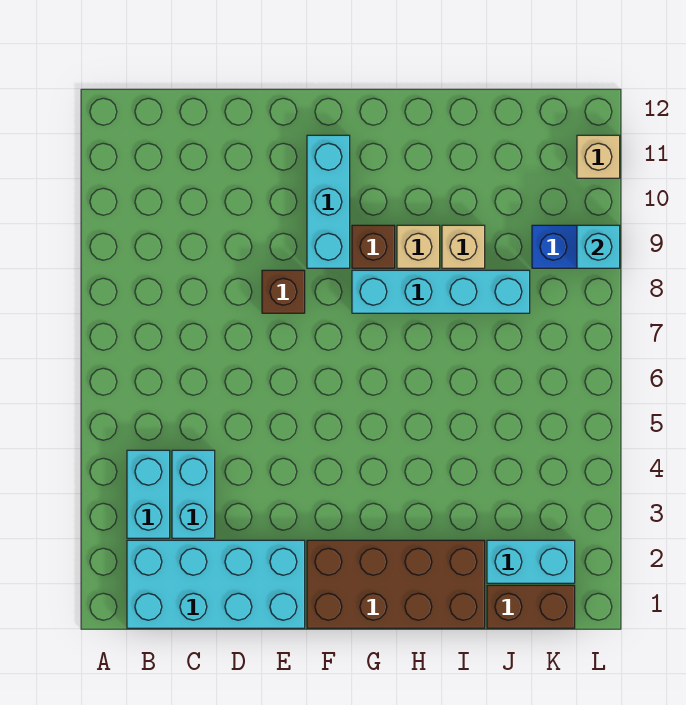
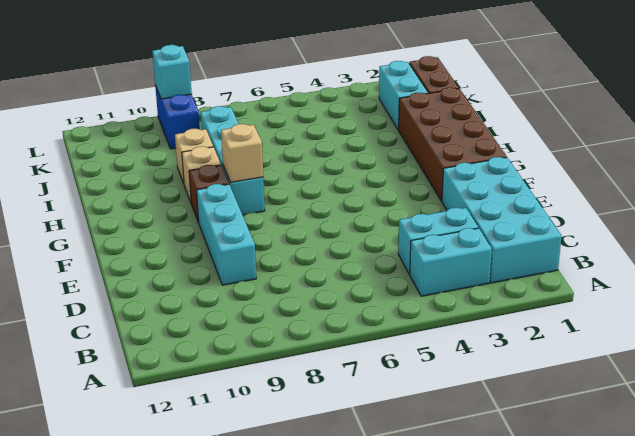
brown brick E8 level 1 -> none
cyan brick F9:F11 level 1 -> cyan brick D9:F9 level 1
tan brick L11 level 1 -> tan brick G8 level 2

